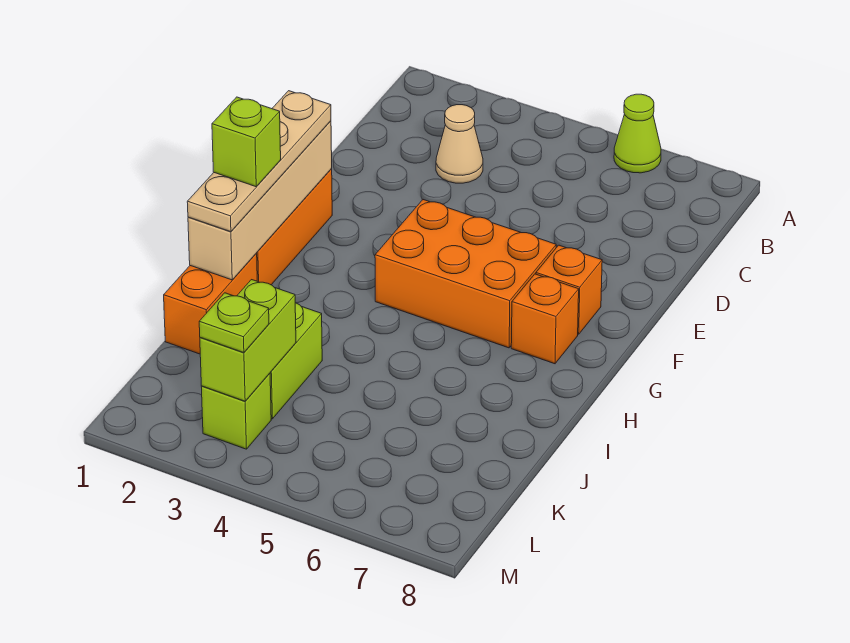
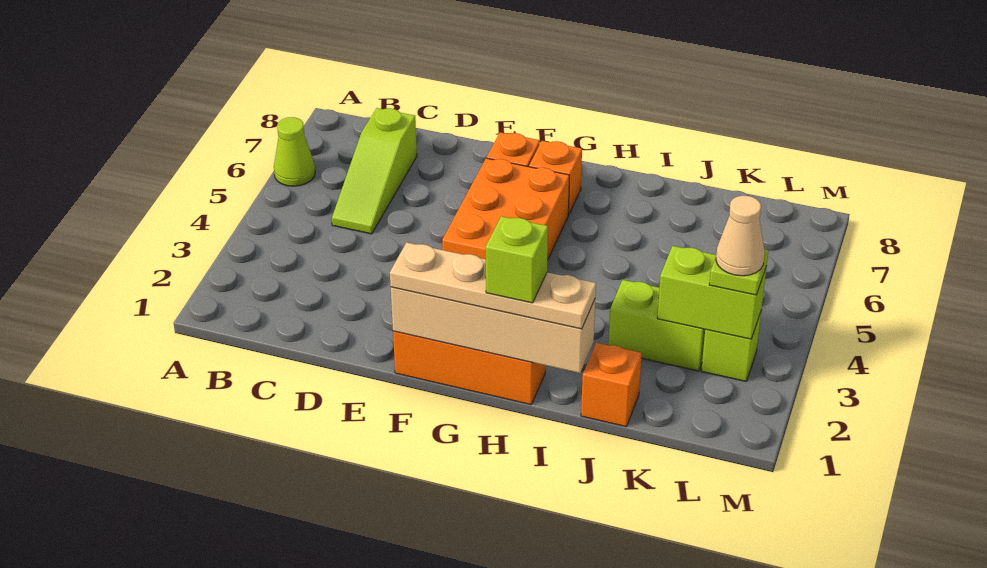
tan cone C3 level 1 -> tan cone L3 level 4
none -> lime slope C5:C7 level 1 top 7
orange brick I1:J1 level 1 -> orange brick J1 level 1

